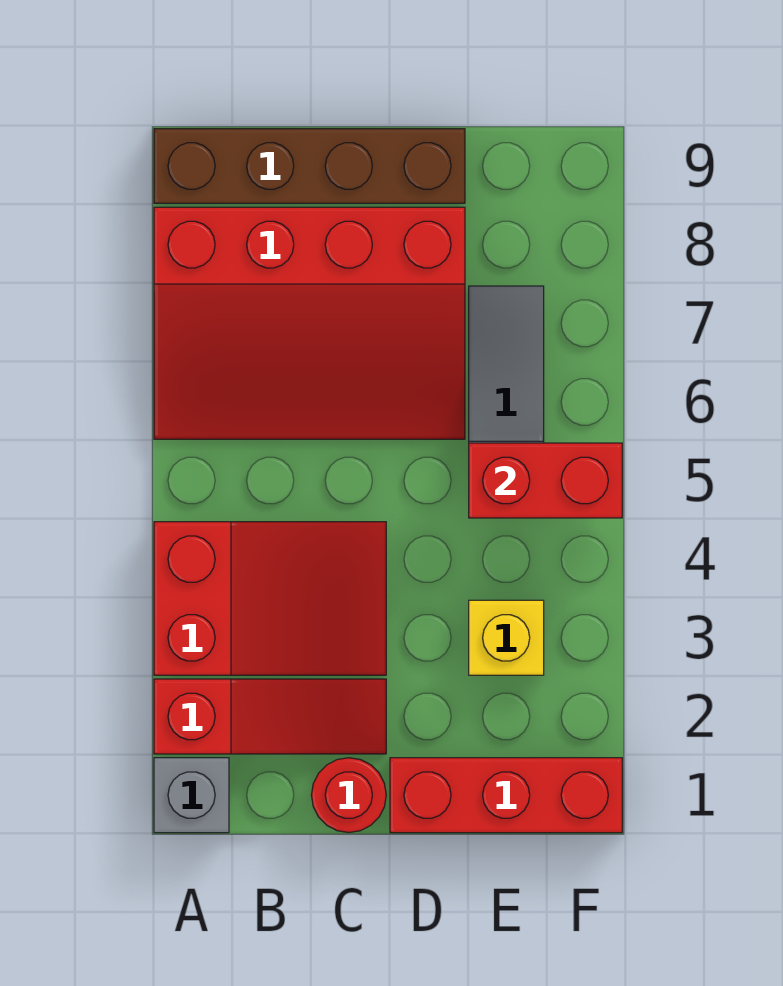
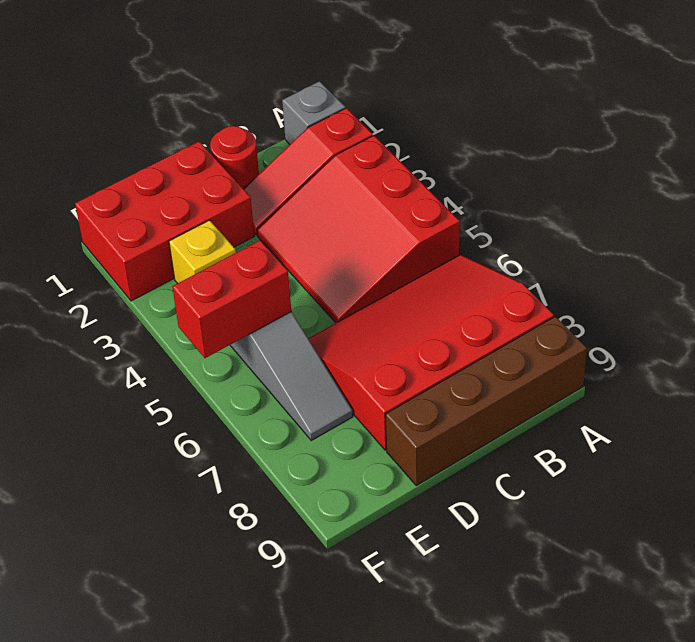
red slope A3:C4 level 1 top A -> red slope A3:C5 level 1 top A
red brick D1:F1 level 1 -> red brick D1:F2 level 1

